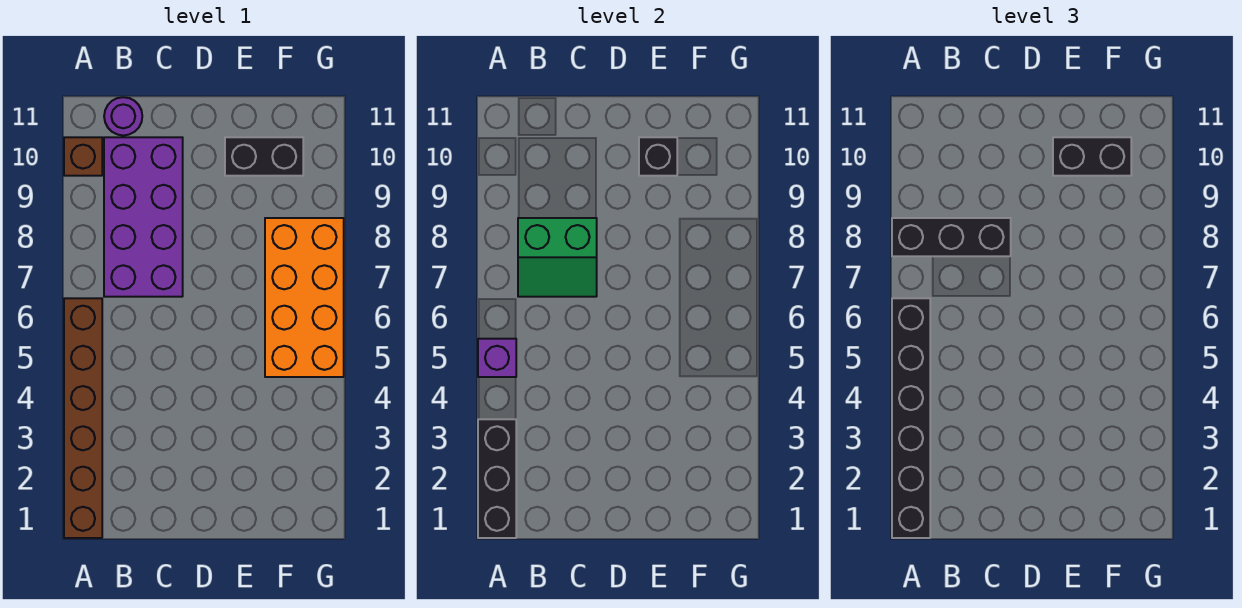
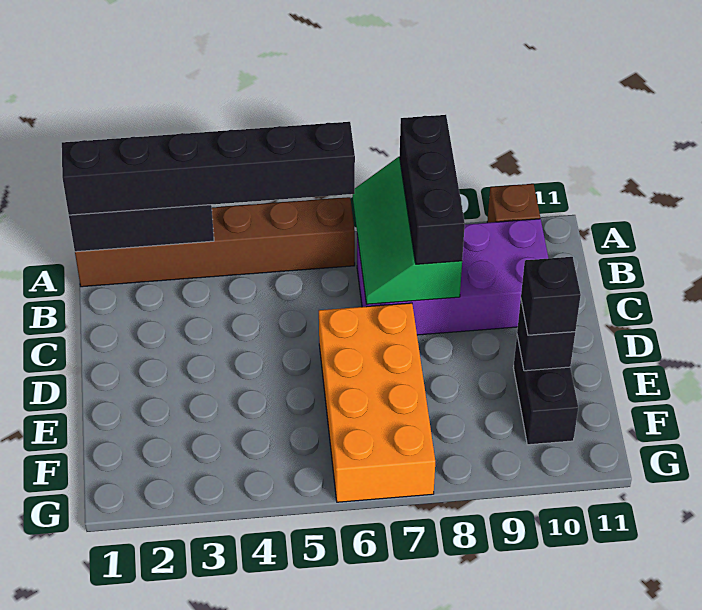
purple brick A5 level 2 -> none
green slope B7:C8 level 2 top 8 -> green slope A7:C8 level 2 top 8
purple round brick B11 level 1 -> none
black brick E10:F10 level 3 -> black brick E10 level 3
orange brick F5:G8 level 1 -> orange brick D6:G7 level 1

